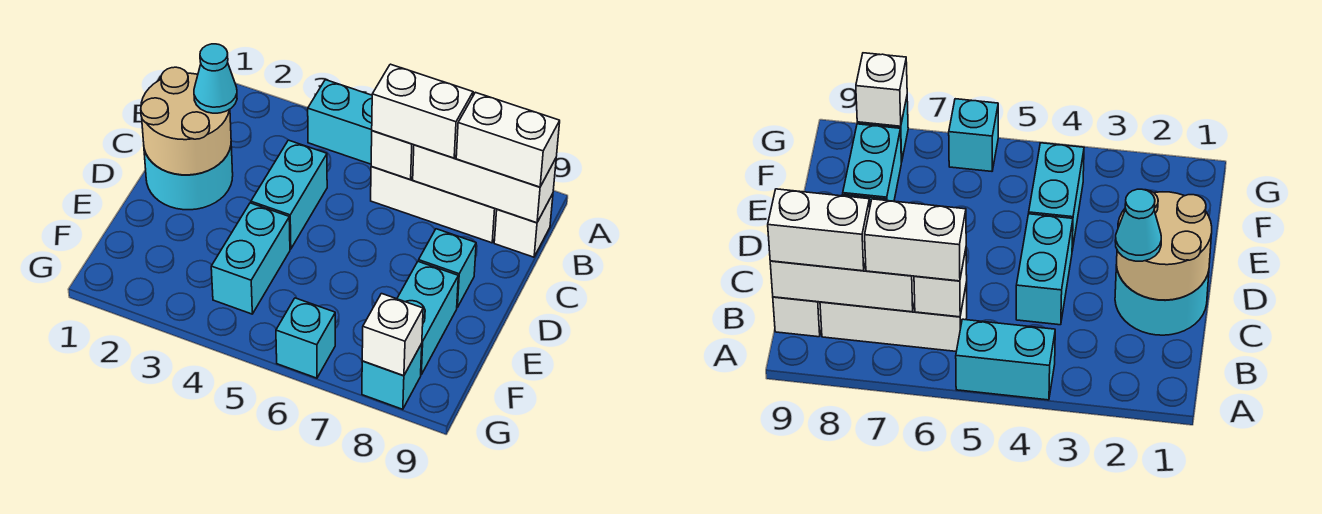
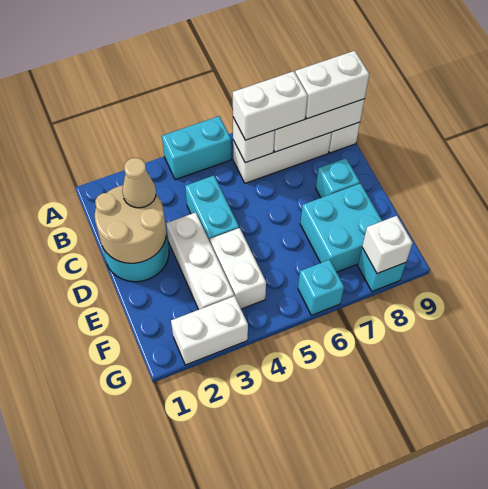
cyan cone C2 level 3 -> tan cone C2 level 3
none -> white brick D3:F3 level 1
cyan brick E4:F4 level 1 -> white brick E4:F4 level 1
cyan brick E8:F8 level 1 -> cyan brick E7:F8 level 1
none -> white brick G2:G3 level 1

